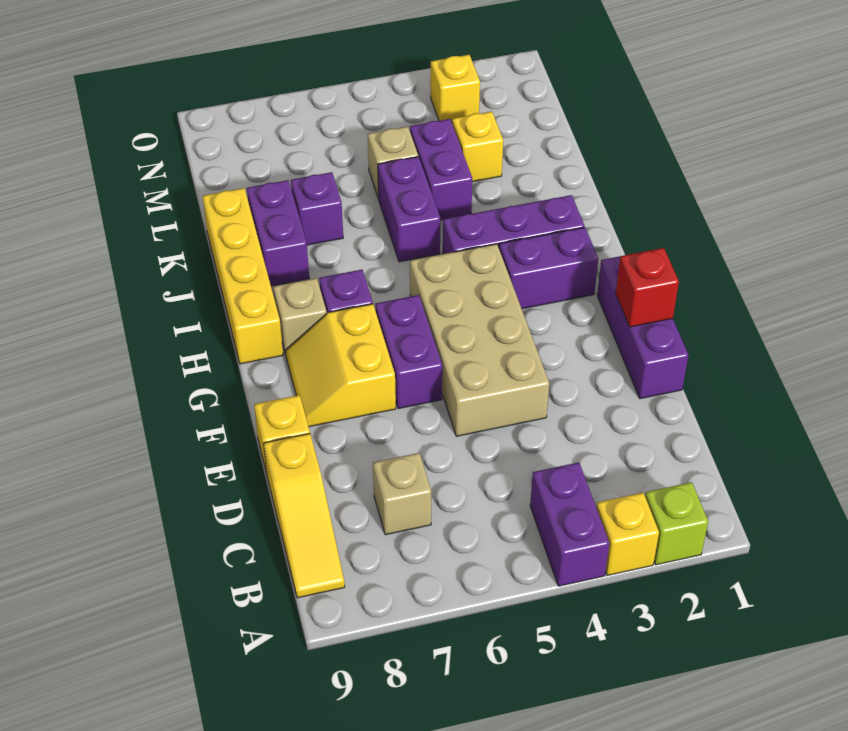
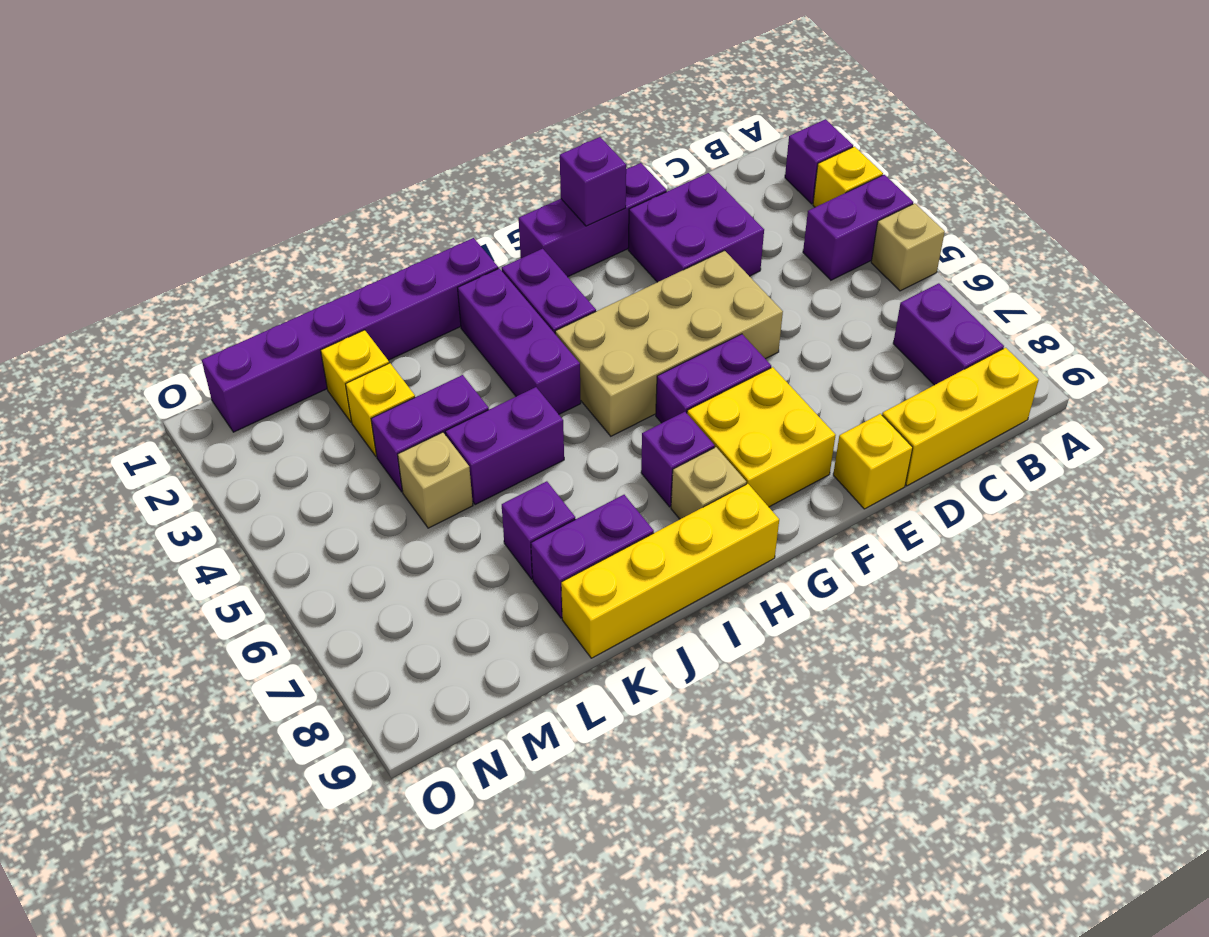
lime brick A2 level 1 -> purple brick A2 level 1
none -> purple brick B7:B8 level 1
yellow slope B9:D9 level 1 top D -> yellow brick B9:D9 level 1
tan brick C7 level 1 -> tan brick A5 level 1
none -> purple brick D2:E3 level 1
red brick F1 level 2 -> purple brick F1 level 2
yellow slope F7:G8 level 1 top 7 -> yellow brick F7:G8 level 1
none -> purple brick I1:N1 level 1
yellow brick N3 level 1 -> yellow brick L2 level 1

